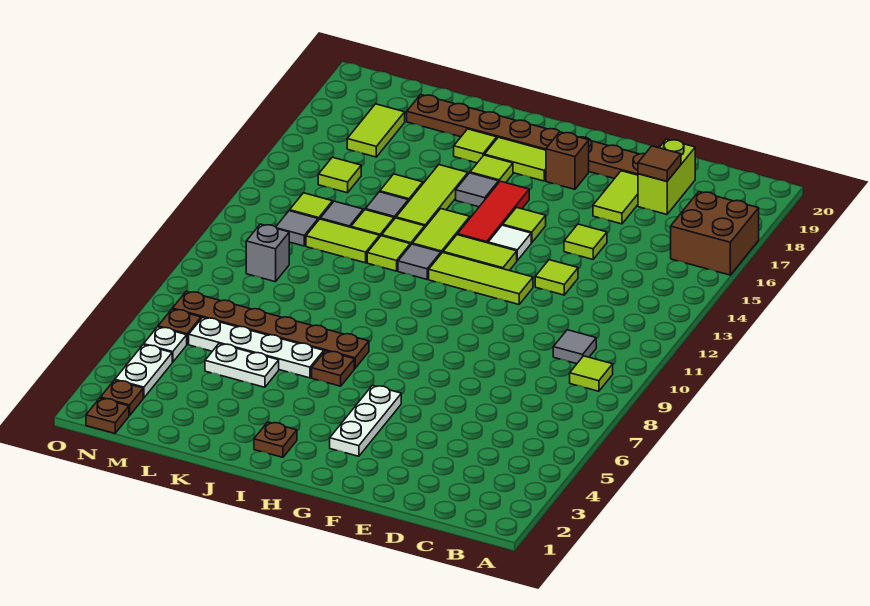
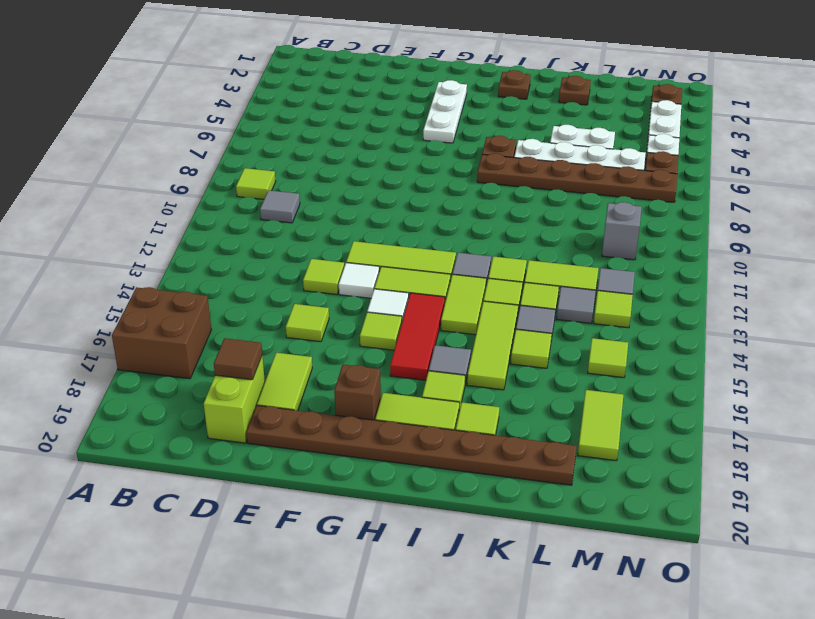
none -> white tile F13 level 1
brown plate N1 level 1 -> brown plate K2 level 1

